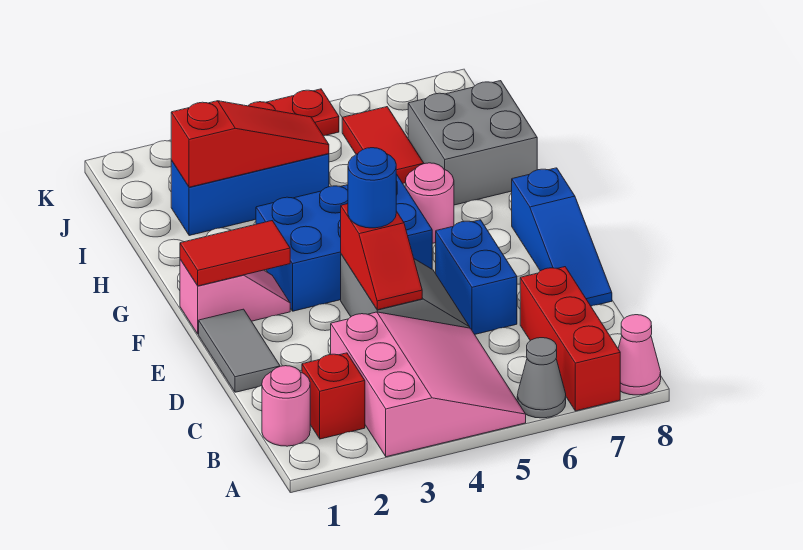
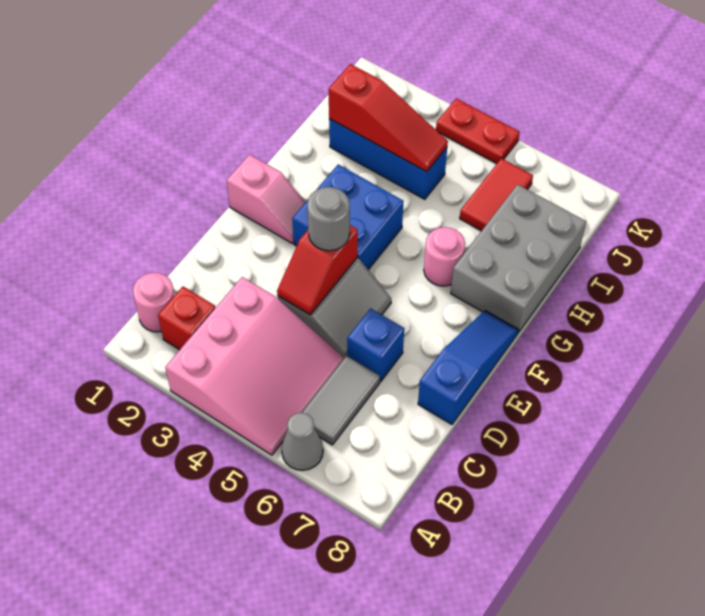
red brick A7:C7 level 1 -> none
pink cone A8 level 1 -> none
grey tile D1:E1 level 1 -> grey tile B6:C6 level 1
blue brick D6:E6 level 1 -> blue brick D6 level 1
blue slope D8:F8 level 1 top F -> blue slope D8:F8 level 1 top D
blue round brick E4 level 3 -> grey round brick E4 level 3
red tile F1:F2 level 2 -> none
blue brick F3:G5 level 1 -> blue brick F3:G4 level 1
grey brick H7:I8 level 1 -> grey brick G7:I8 level 1

